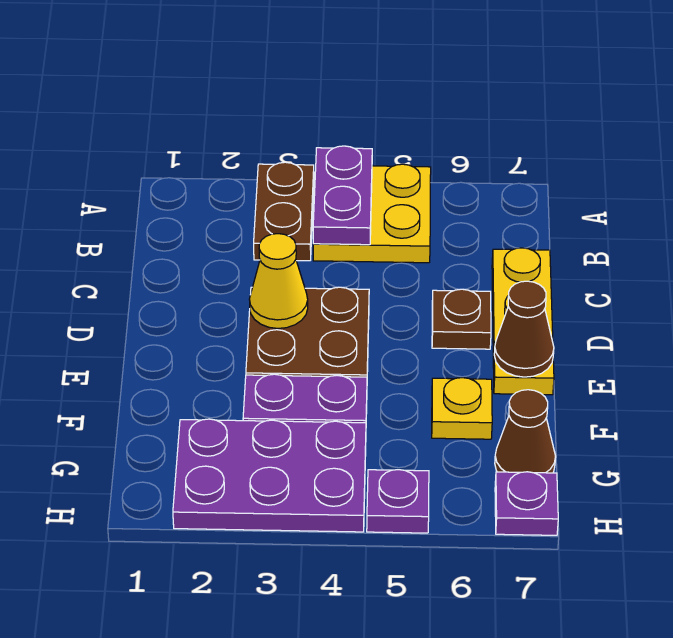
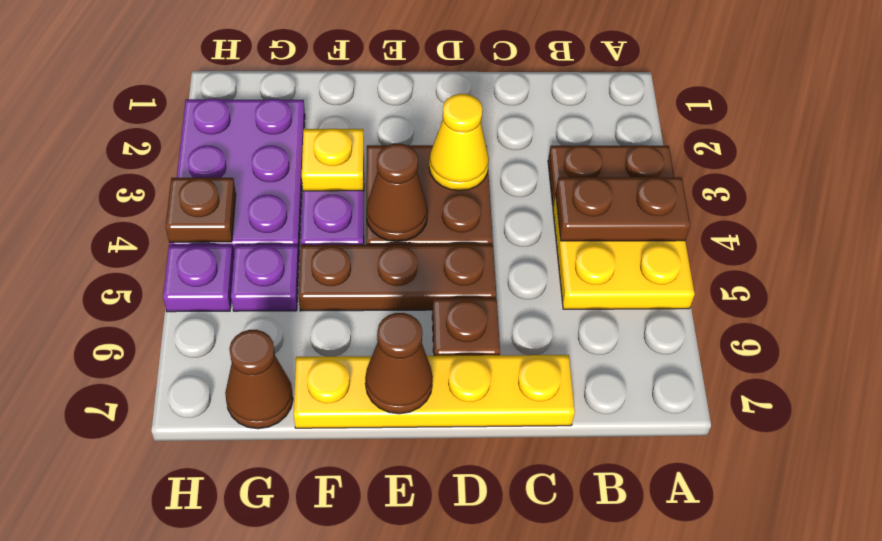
purple plate A4:B4 level 2 -> brown plate A4:B4 level 2
yellow plate C7:E7 level 1 -> yellow plate C7:F7 level 1
none -> brown plate D5:F5 level 1
none -> brown cone E4 level 2
yellow plate F6 level 1 -> yellow plate F3 level 2
none -> brown plate H4 level 2
purple plate H7 level 1 -> purple plate G5 level 1

